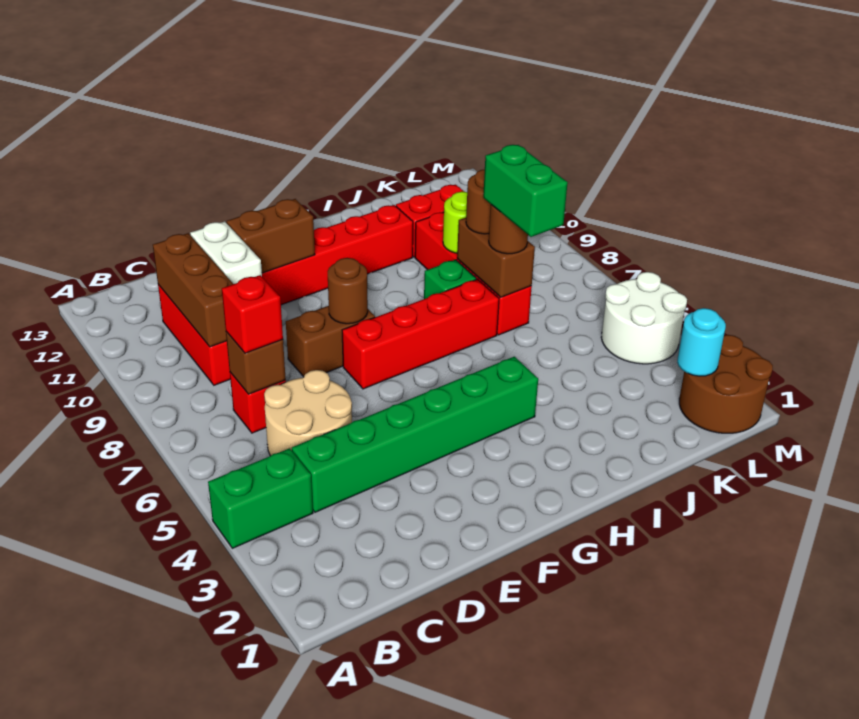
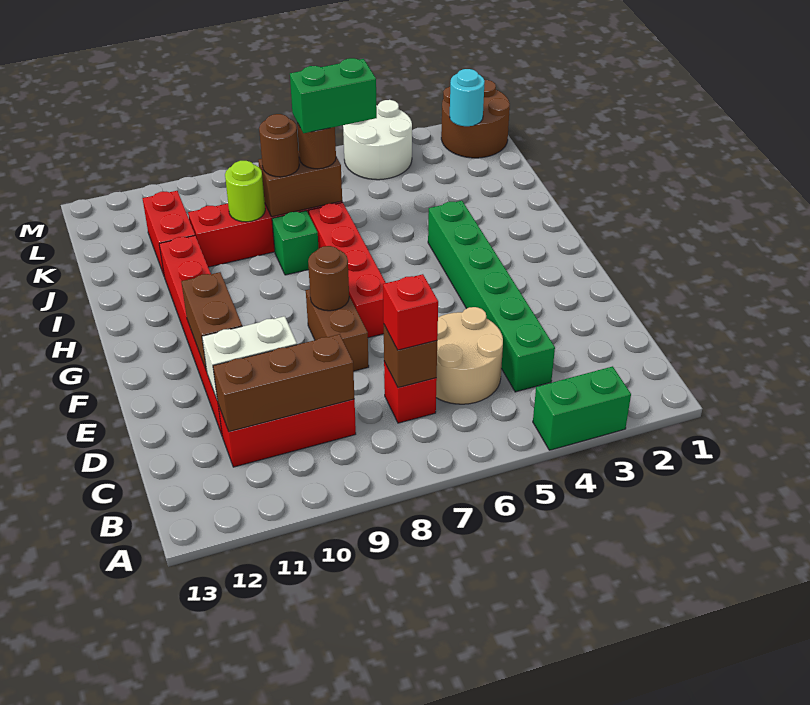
green brick A4:B4 level 1 -> green brick A3:A4 level 1

